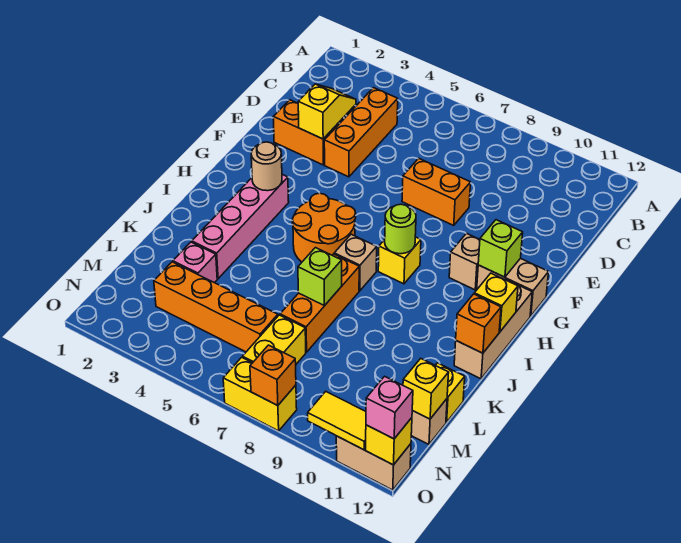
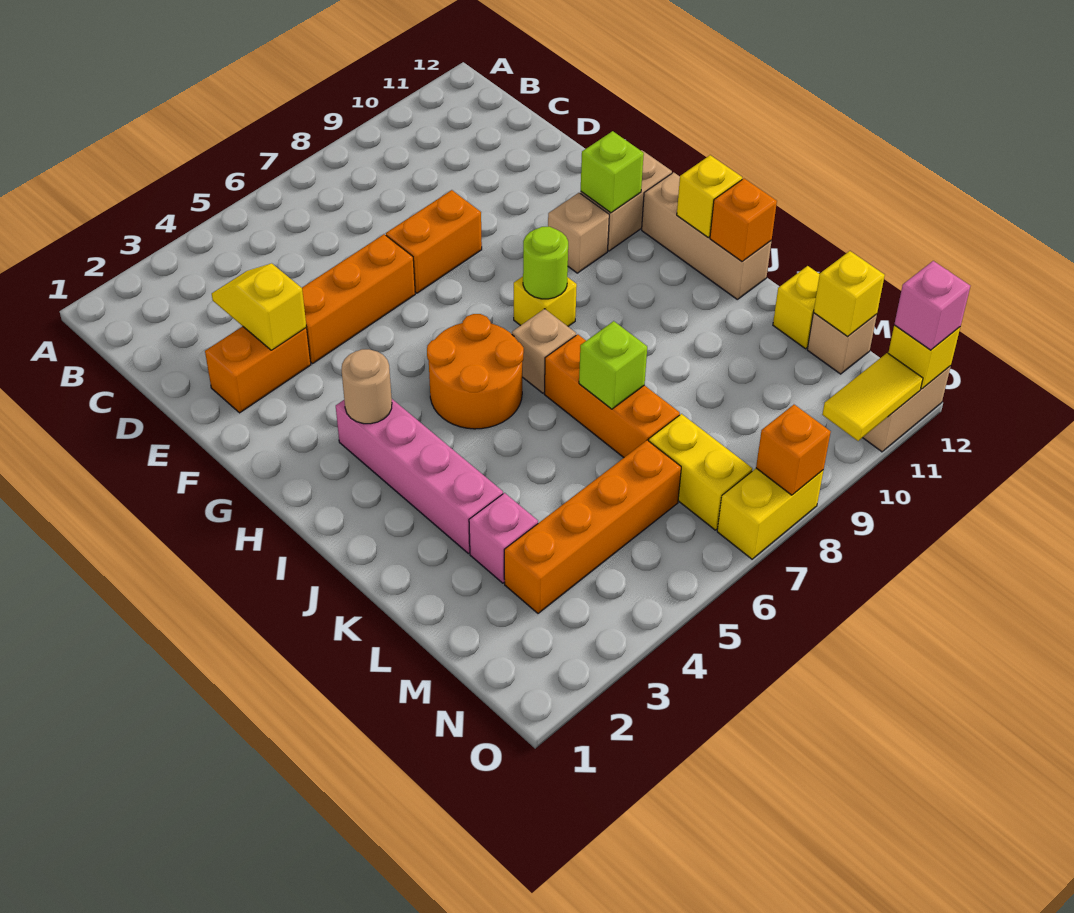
orange brick C4:E4 level 1 -> orange brick E4:E6 level 1

